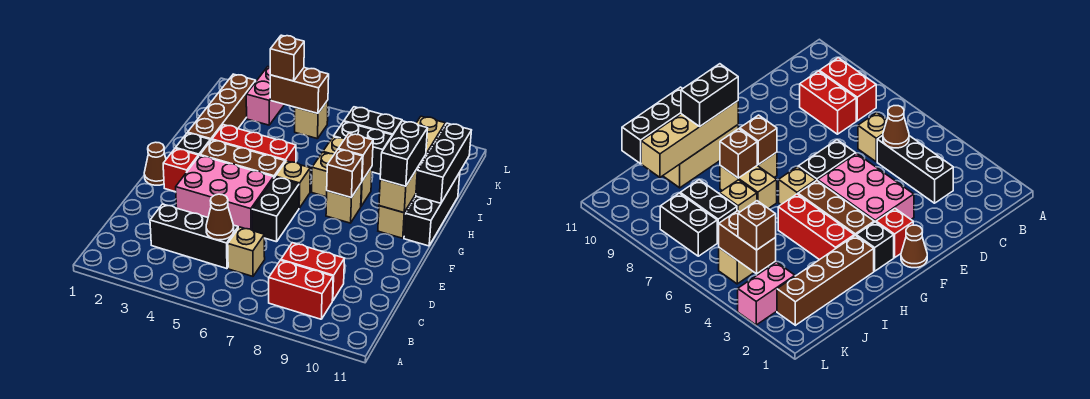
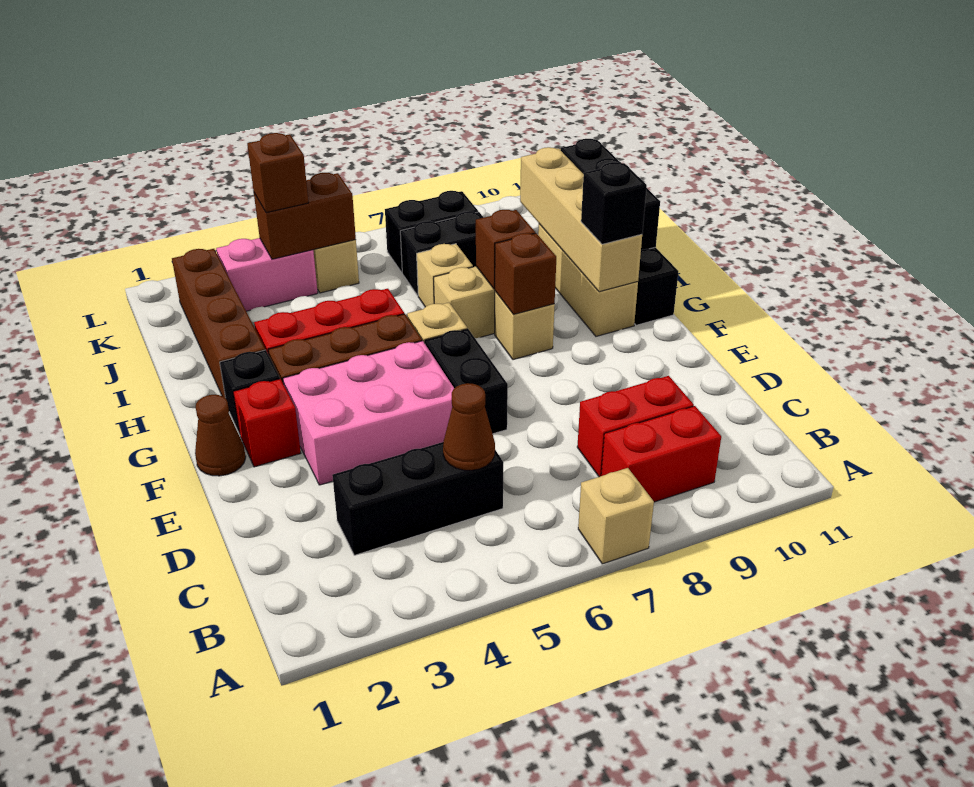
tan brick C6 level 1 -> tan brick A7 level 1
black brick G10:H10 level 3 -> black brick G10 level 3
pink brick K3:L3 level 1 -> pink brick K3:K4 level 1

